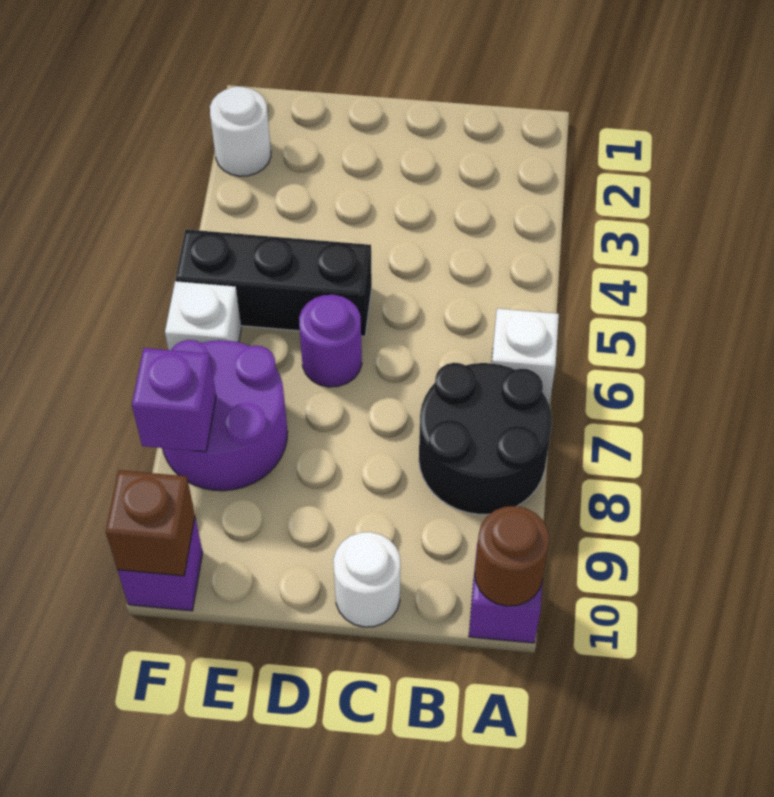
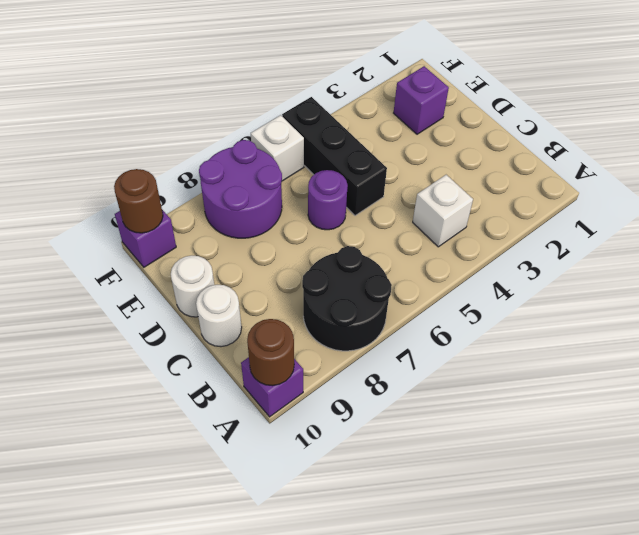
white brick A6 level 1 -> white brick B4 level 1
white round brick F2 level 1 -> white round brick D10 level 1
purple brick F8 level 2 -> purple brick E2 level 1
brown brick F10 level 2 -> brown round brick F10 level 2

